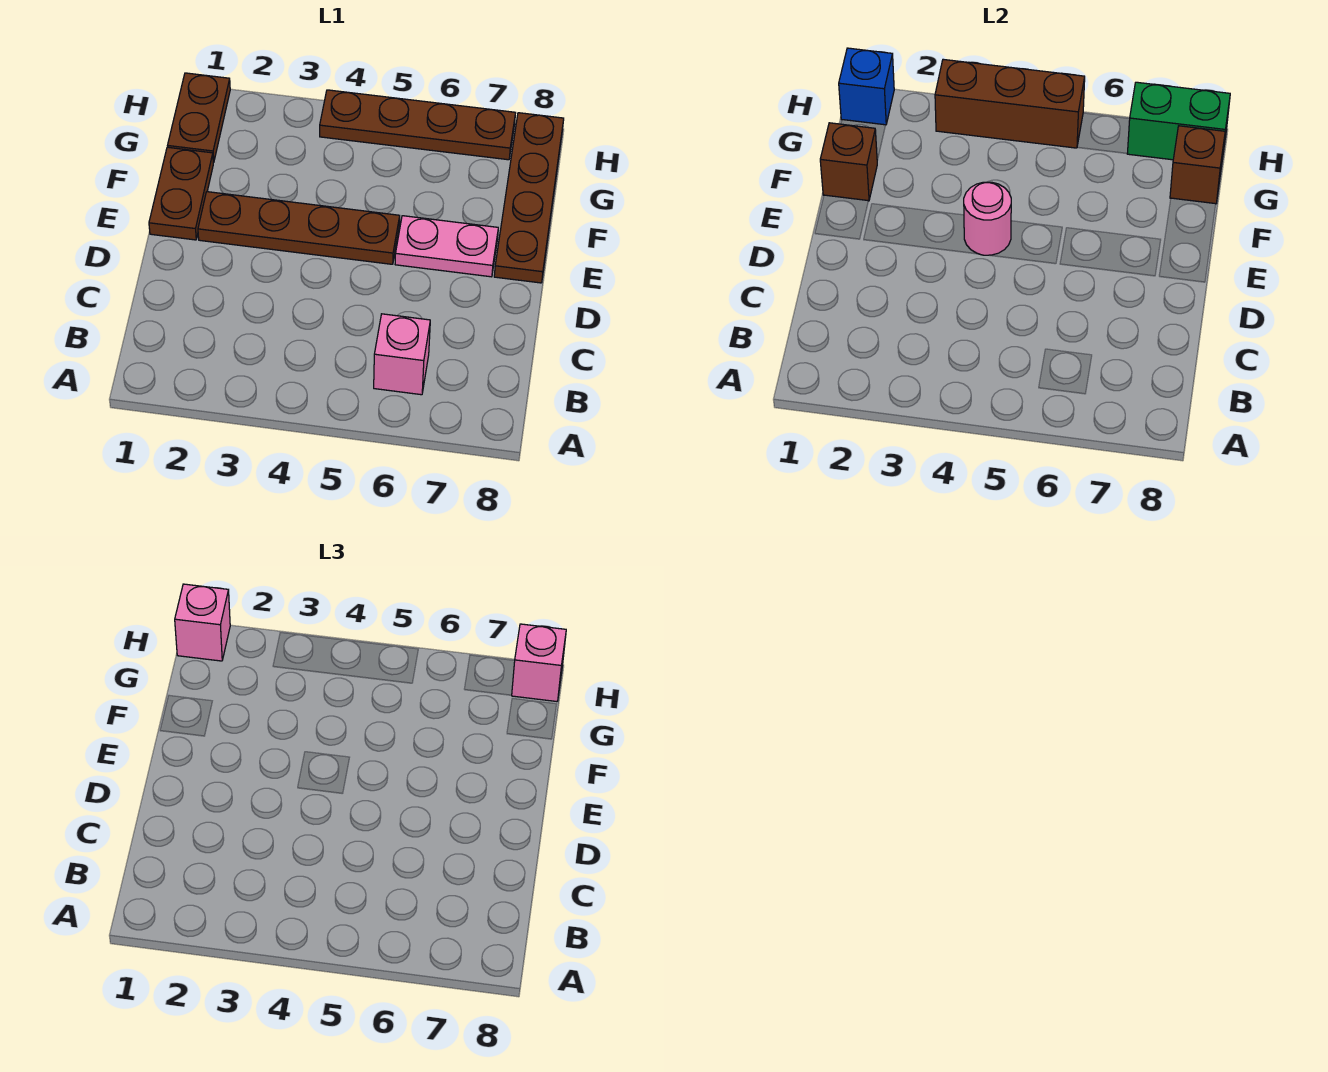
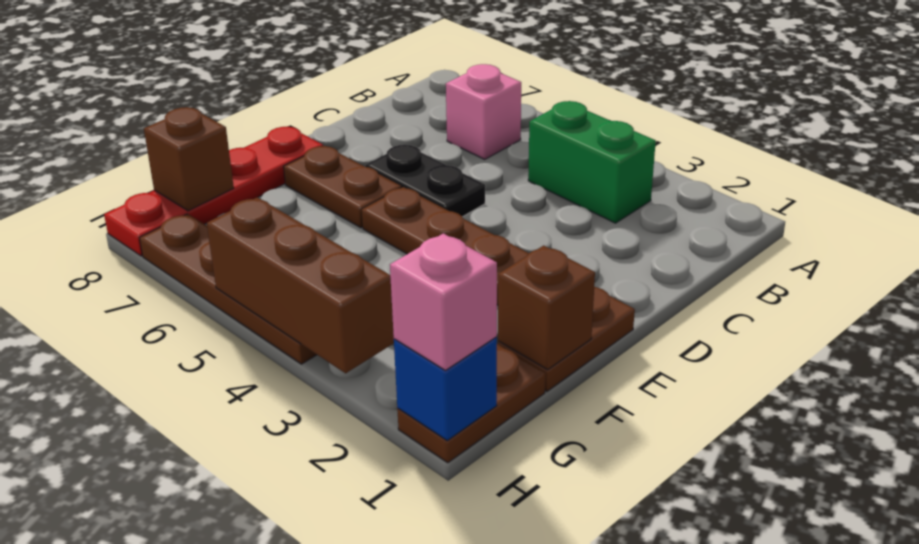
none -> black plate D5:D6 level 1
pink round brick E4 level 2 -> none
pink plate E6:E7 level 1 -> brown plate E6:E7 level 1
brown plate E8:H8 level 1 -> red plate E8:H8 level 1
green brick H7:H8 level 2 -> green brick B3:B4 level 1
pink brick H8 level 3 -> none

